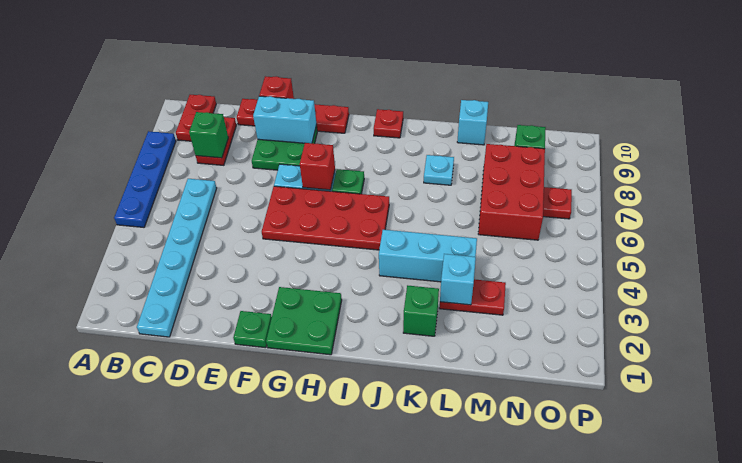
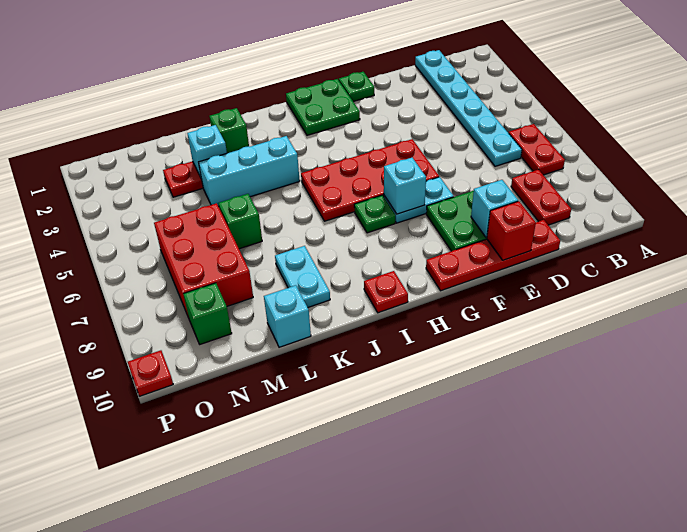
blue plate A5:A8 level 1 -> none
red plate B9:B10 level 1 -> red plate B6:B7 level 1
green brick C8 level 2 -> green brick L6 level 1
cyan brick E9:F9 level 2 -> cyan brick E9 level 2
red brick G7 level 2 -> cyan brick G7 level 2
cyan plate K8 level 1 -> cyan plate K8:K9 level 1
red plate O7 level 1 -> red plate P10 level 1

